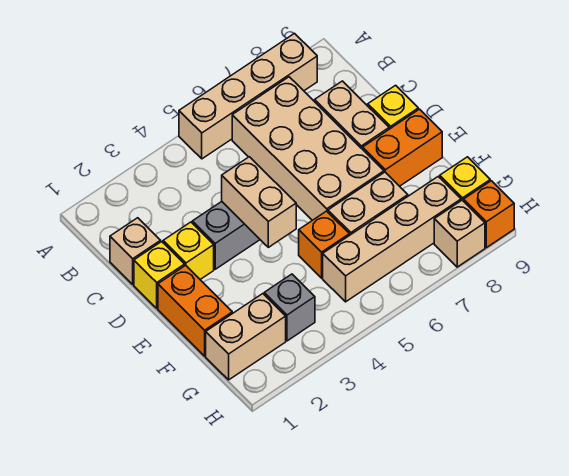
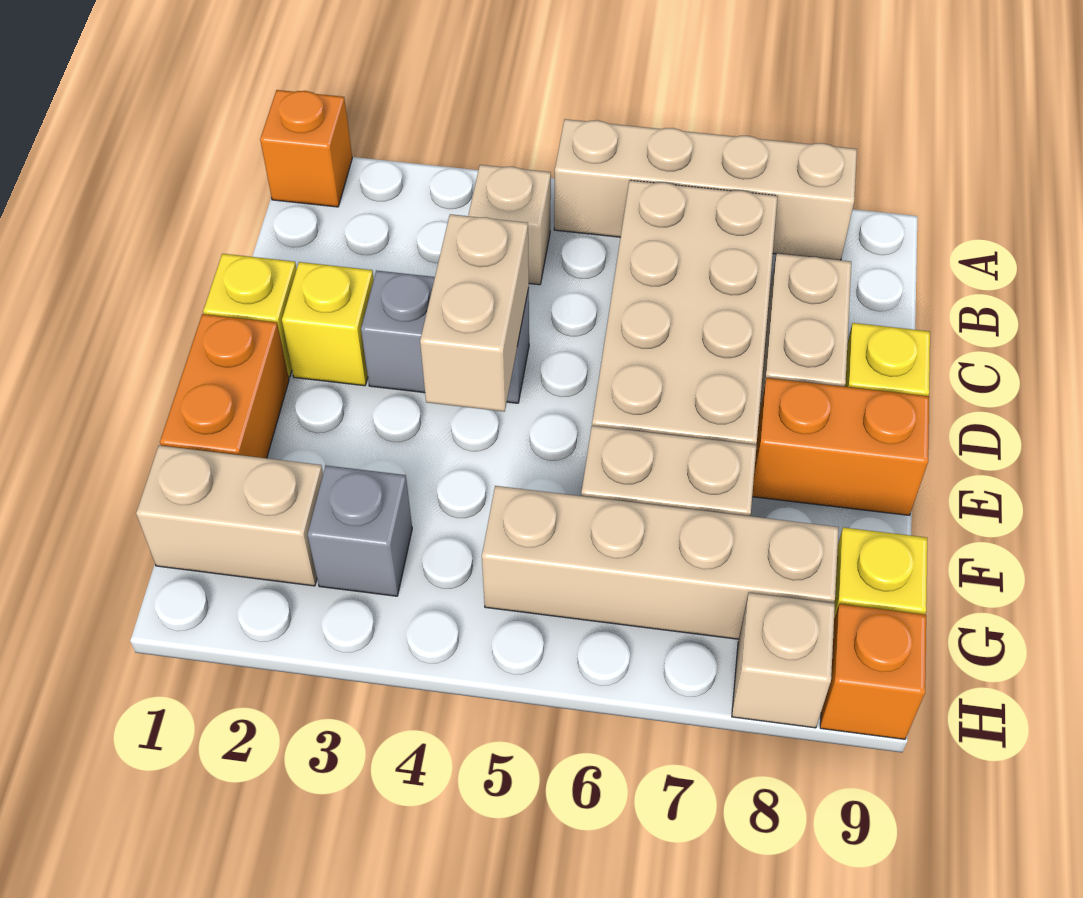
tan brick C1 level 1 -> tan brick B4 level 1
orange brick F5 level 1 -> orange brick A1 level 1

